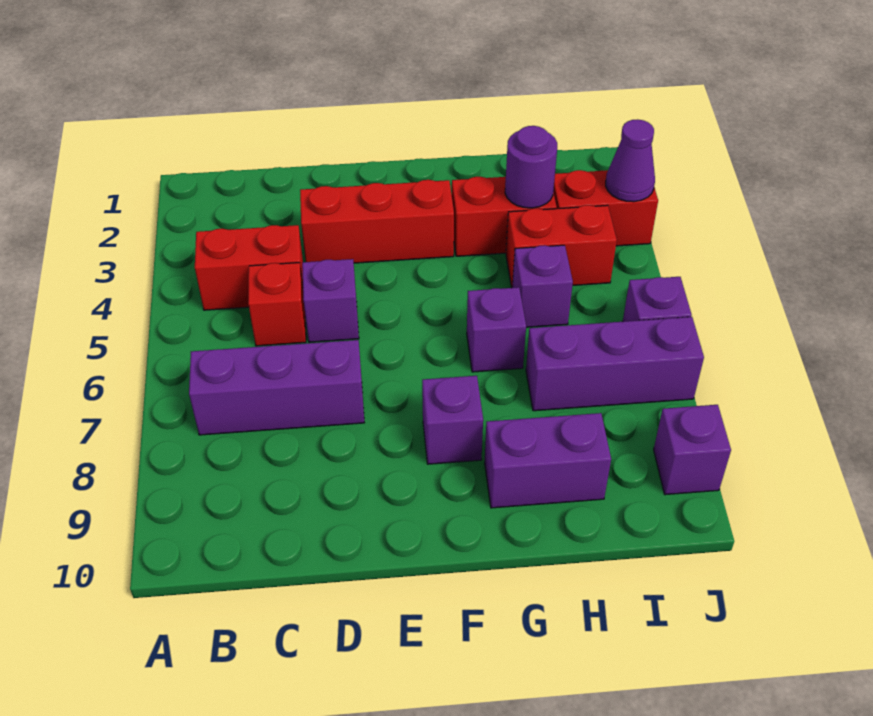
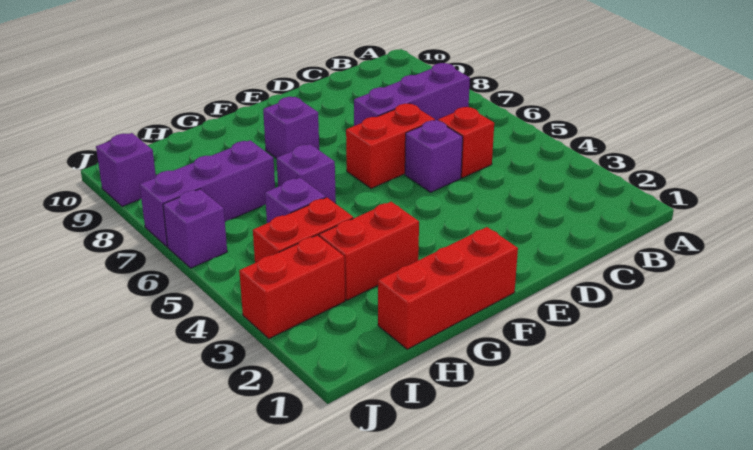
red brick B4:C4 level 1 -> red brick D6:E6 level 1
red brick D3:F3 level 1 -> red brick F1:H1 level 1
purple brick G9:H9 level 1 -> none
purple round brick H3 level 2 -> none
purple cone J3 level 2 -> none

